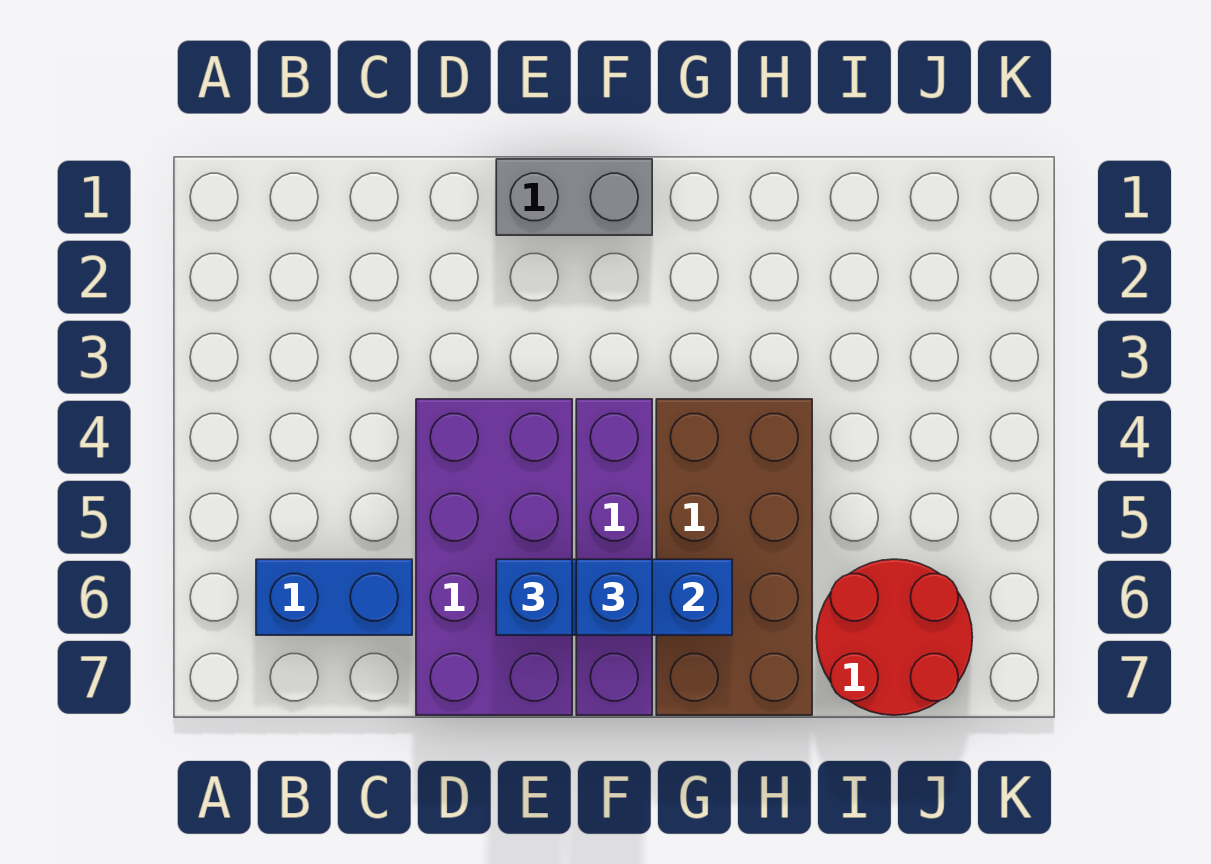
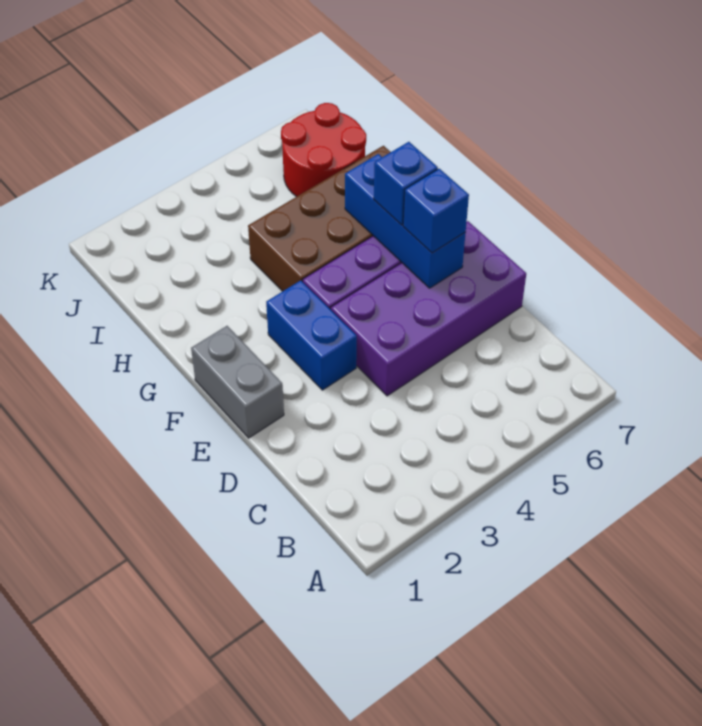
blue brick B6:C6 level 1 -> blue brick E3:F3 level 1

